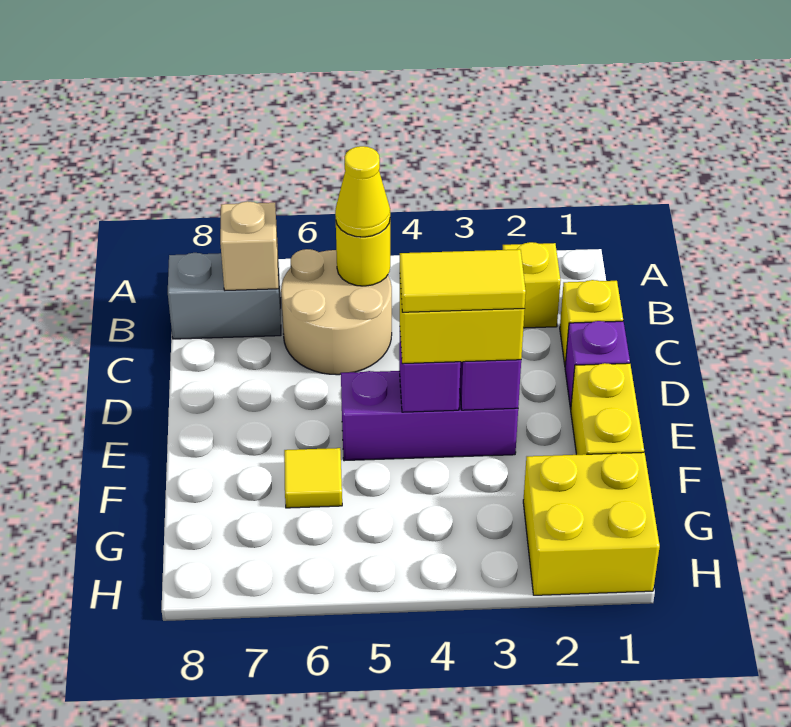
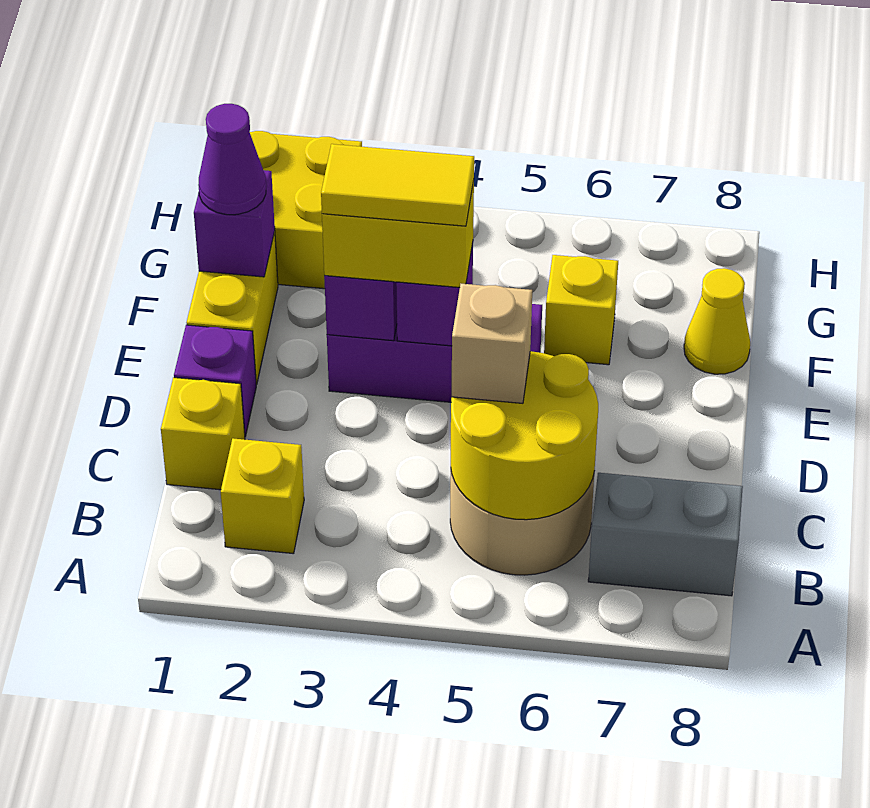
yellow round brick B5 level 2 -> yellow round brick B5:C6 level 2
yellow cone B5 level 3 -> yellow cone F8 level 1
tan brick B7 level 2 -> tan brick C5 level 3
none -> purple brick F1 level 2
none -> purple cone F1 level 3
yellow tile F6 level 1 -> yellow brick F6 level 1

